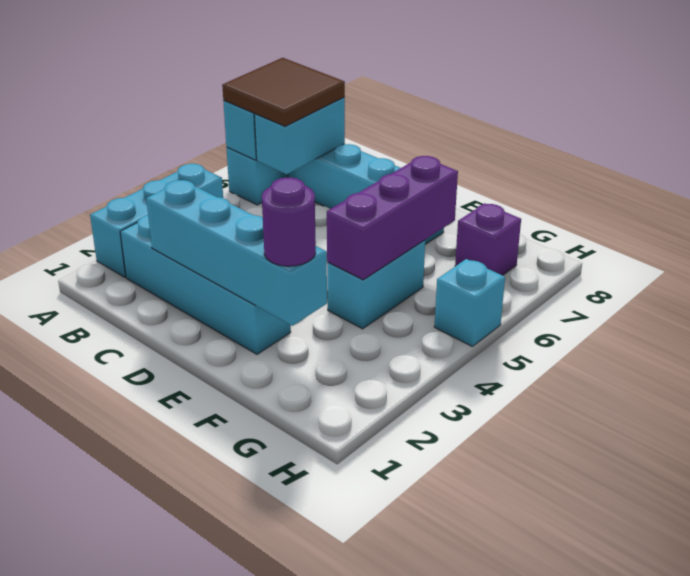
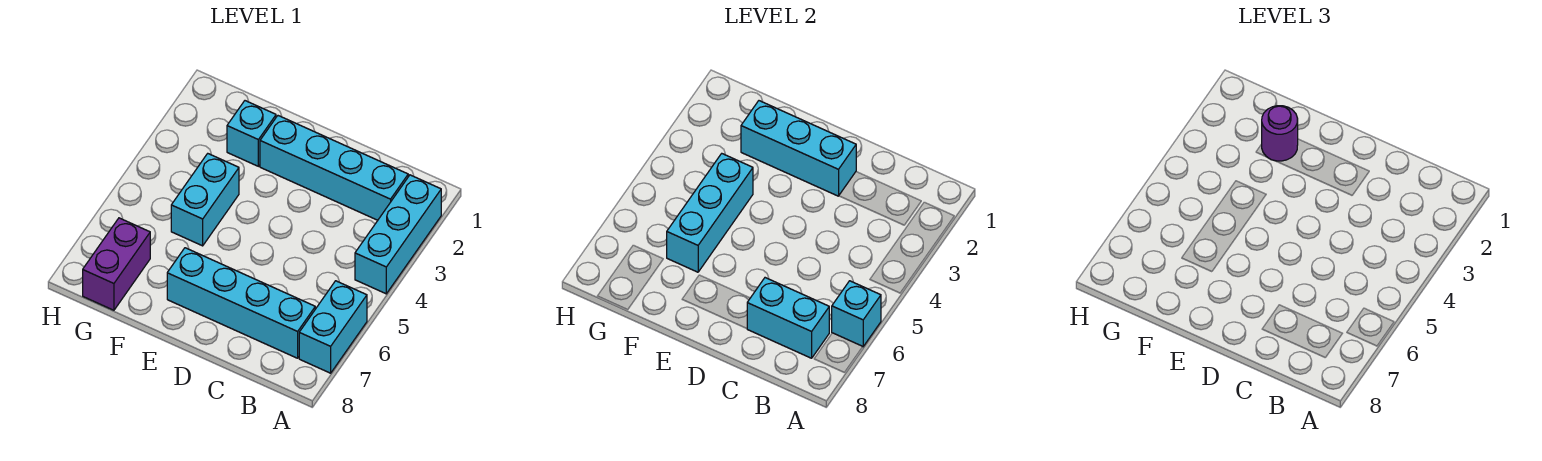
brown tile A6:B7 level 3 -> none
cyan brick B6:B7 level 2 -> cyan brick B7:C7 level 2
cyan brick C2:F2 level 2 -> cyan brick D2:F2 level 2
purple brick F4:F6 level 2 -> cyan brick F4:F6 level 2
purple brick G7 level 1 -> purple brick G7:G8 level 1
cyan brick H5 level 1 -> cyan brick F2 level 1

